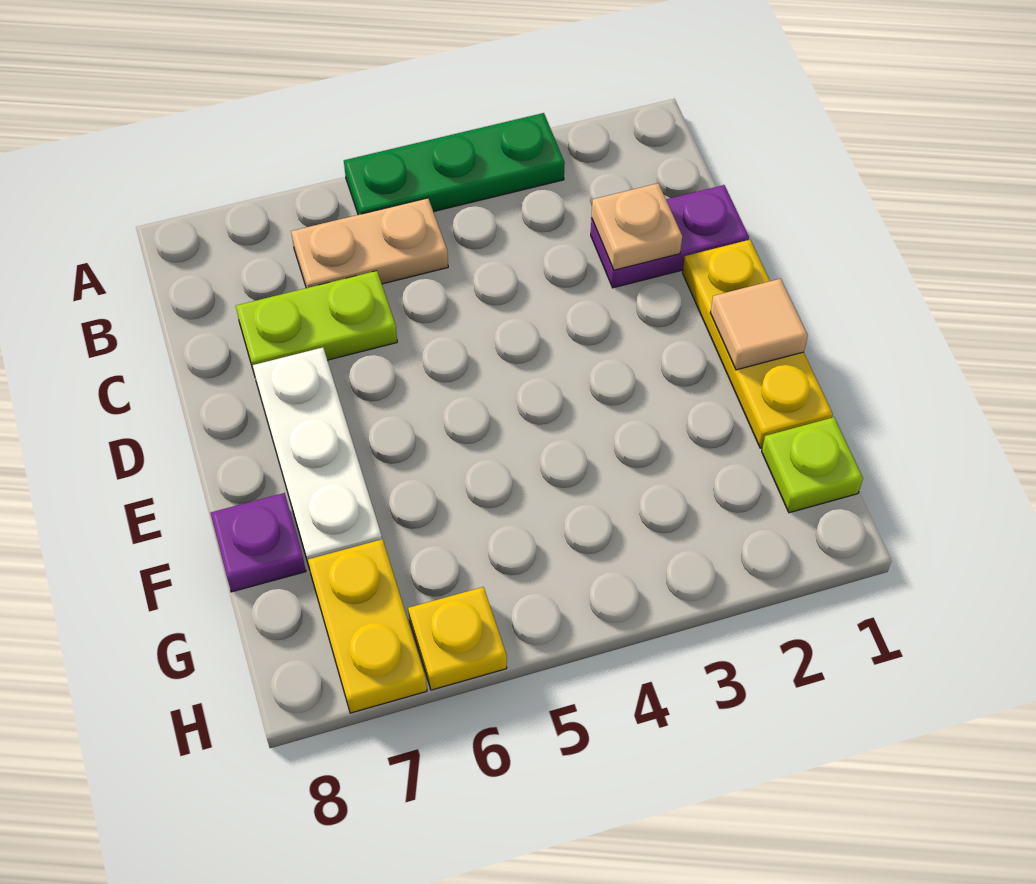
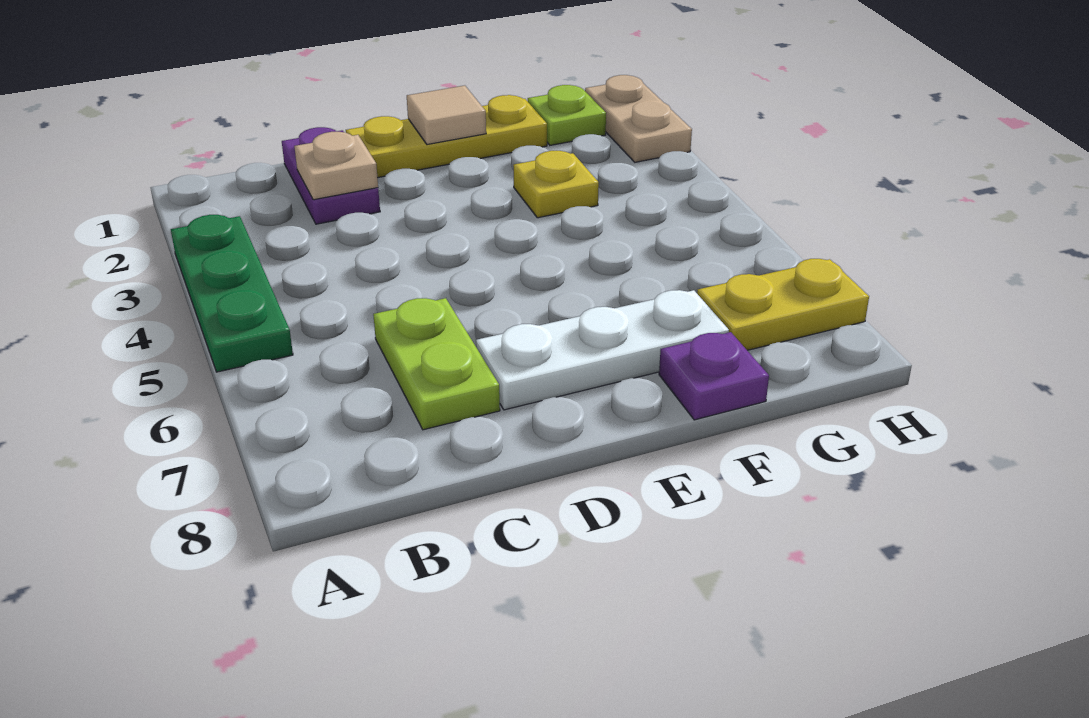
tan plate B5:B6 level 1 -> tan plate H1:H2 level 1
yellow plate H6 level 1 -> yellow plate F3 level 1

